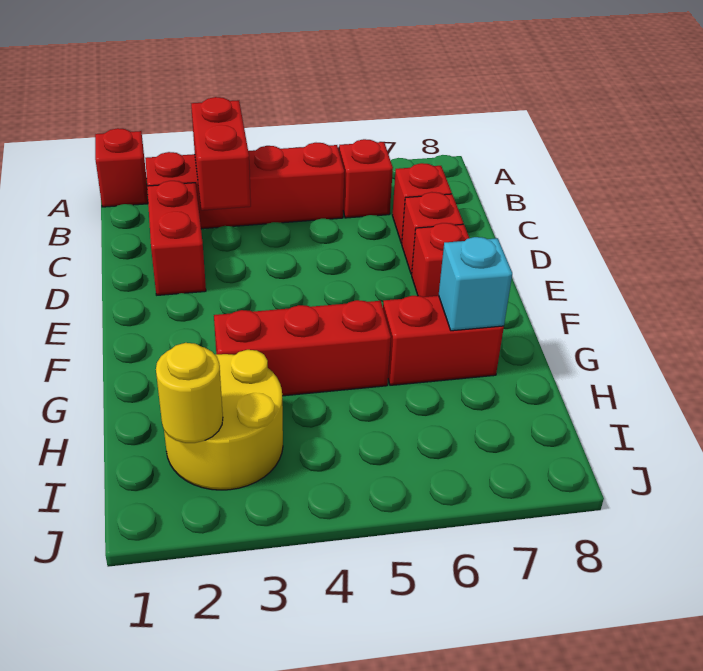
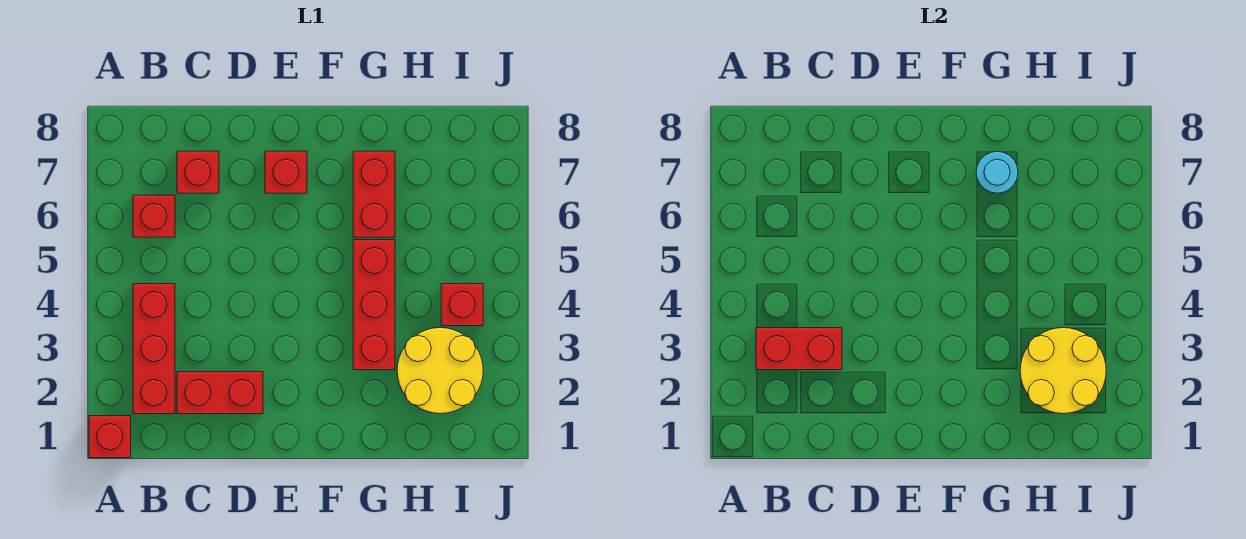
red brick B2:B5 level 1 -> red brick B2:B4 level 1
red brick D7 level 1 -> red brick I4 level 1
cyan brick G7 level 2 -> cyan round brick G7 level 2
yellow round brick I2 level 2 -> yellow round brick H2:I3 level 2

